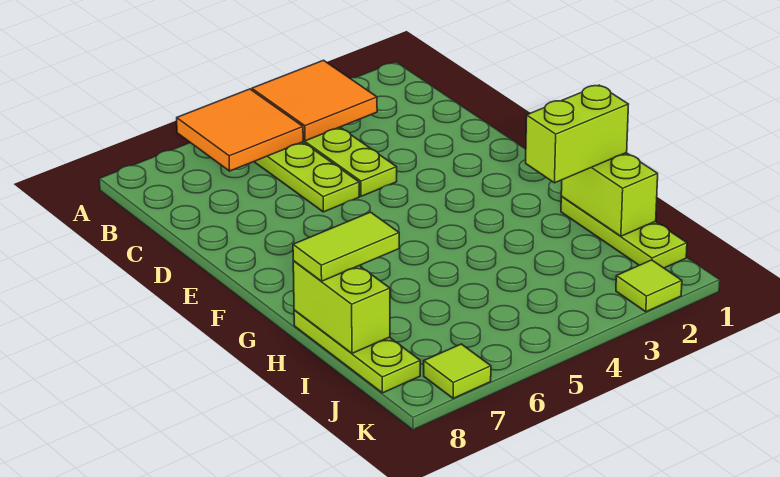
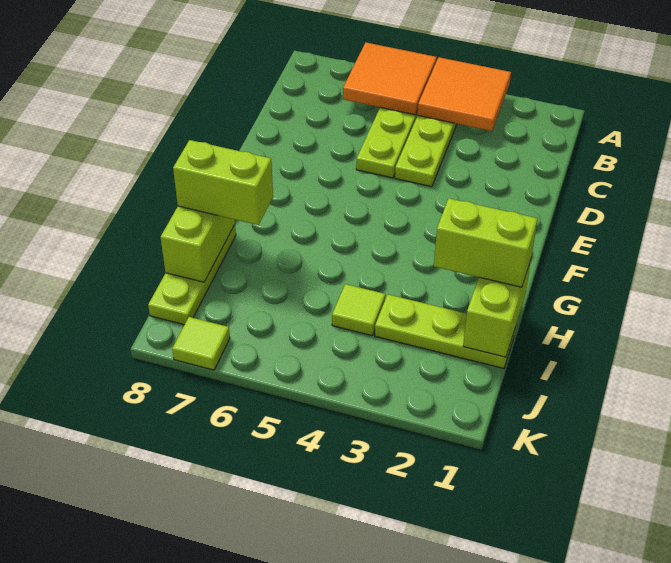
lime plate H1:J1 level 1 -> lime plate I1:I3 level 1
lime tile H7:H8 level 3 -> lime brick H7:H8 level 3
lime tile K2 level 1 -> lime tile I4 level 1

